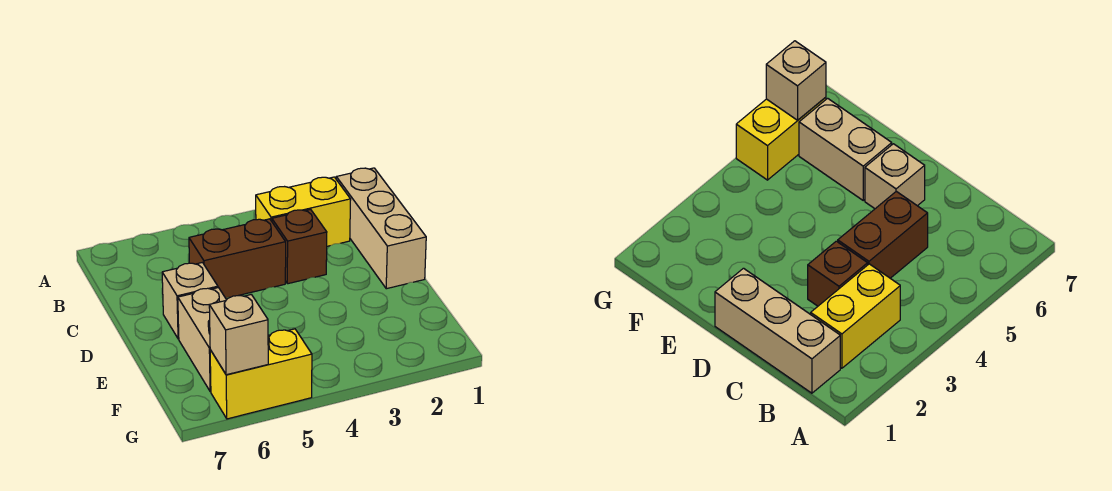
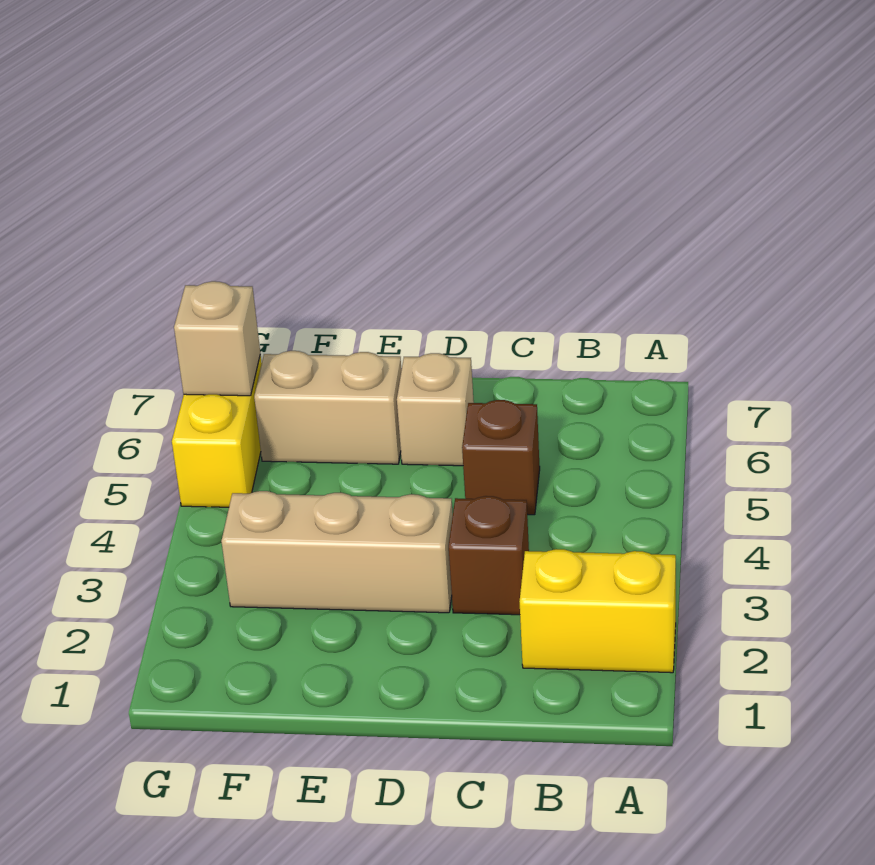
tan brick B1:D1 level 1 -> tan brick D3:F3 level 1
yellow brick B2:B3 level 1 -> yellow brick A2:B2 level 1
brown brick C4:C5 level 1 -> brown brick C5 level 1

